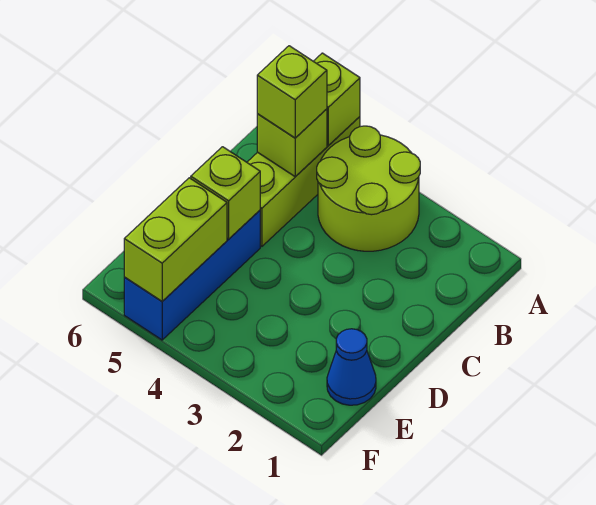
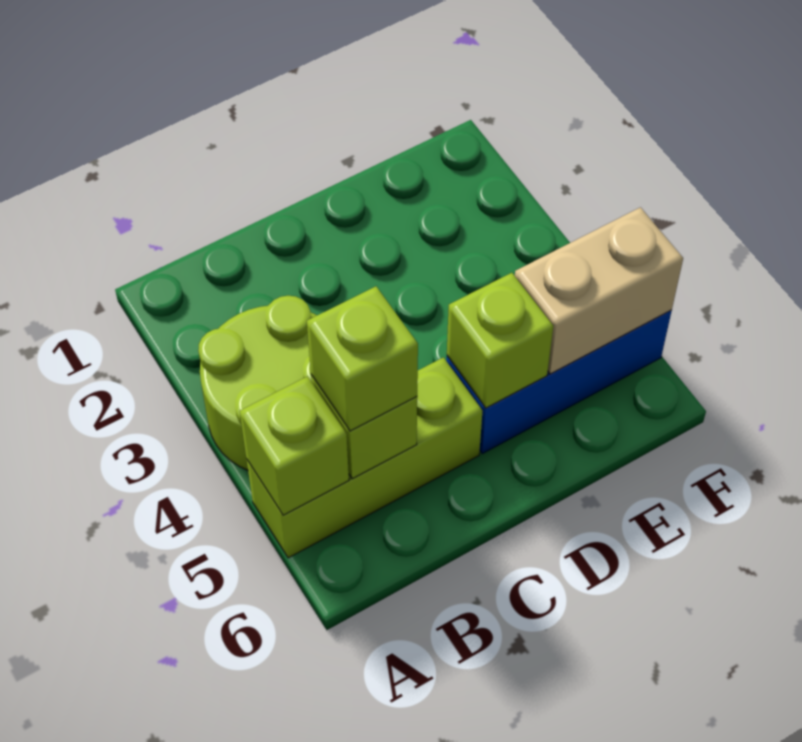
blue cone E1 level 1 -> none
lime brick E5:F5 level 2 -> tan brick E5:F5 level 2

